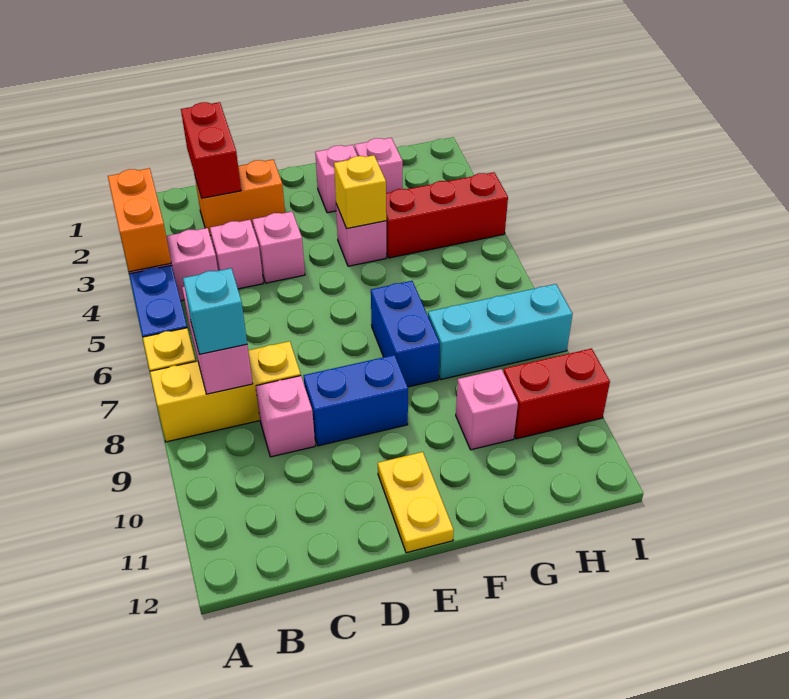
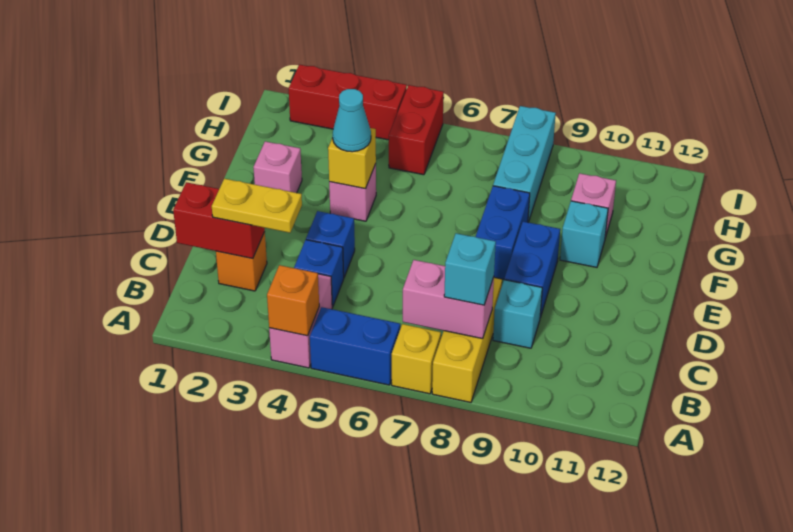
orange brick A3:A4 level 2 -> orange brick A4 level 2
orange brick C2:D2 level 1 -> orange brick C2 level 1
pink brick C4 level 1 -> blue brick C4 level 1
pink brick C9 level 1 -> cyan brick C9 level 1
pink brick D4 level 1 -> blue brick D4 level 1
yellow plate E11:E12 level 1 -> yellow plate C2:C3 level 3
none -> cyan cone F4 level 3
blue brick F7:F8 level 1 -> blue brick E8:F8 level 1
none -> cyan brick F10 level 1
pink brick G2 level 1 -> none
red brick G4:I4 level 1 -> red brick I2:I4 level 1
red brick H10:I10 level 1 -> red brick H5:I5 level 1

